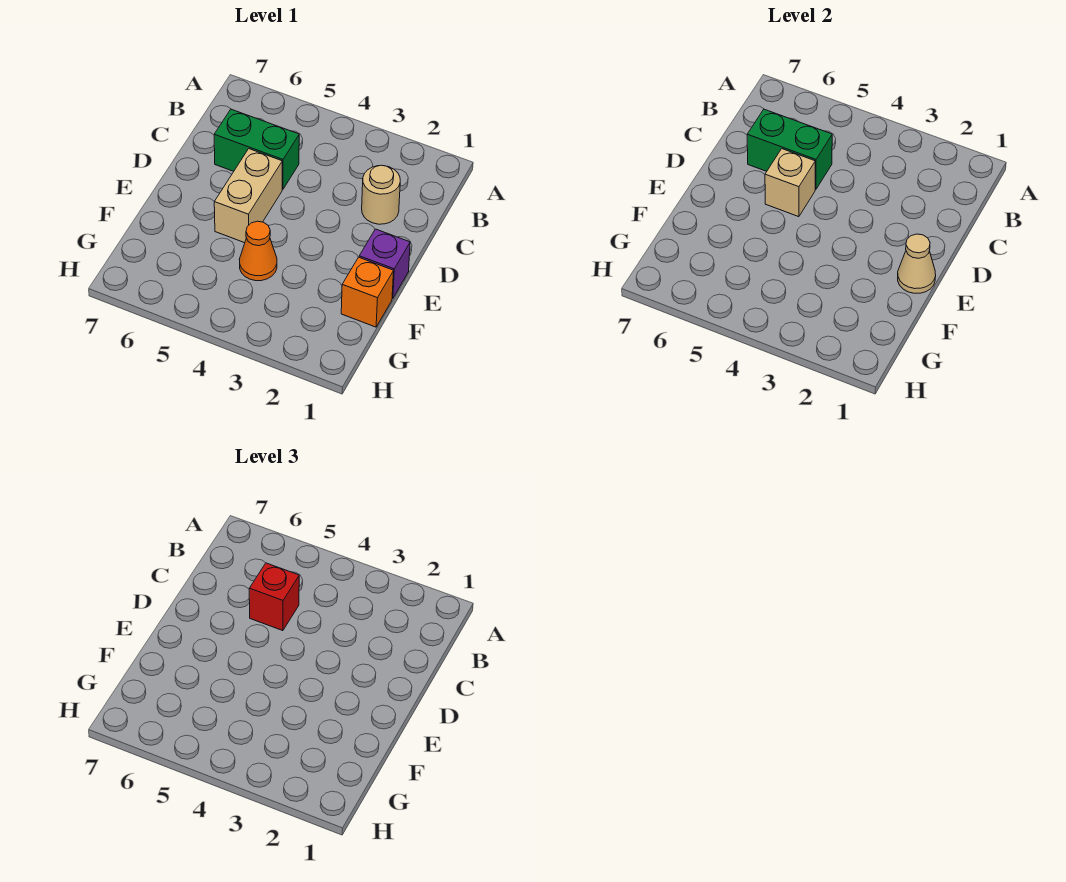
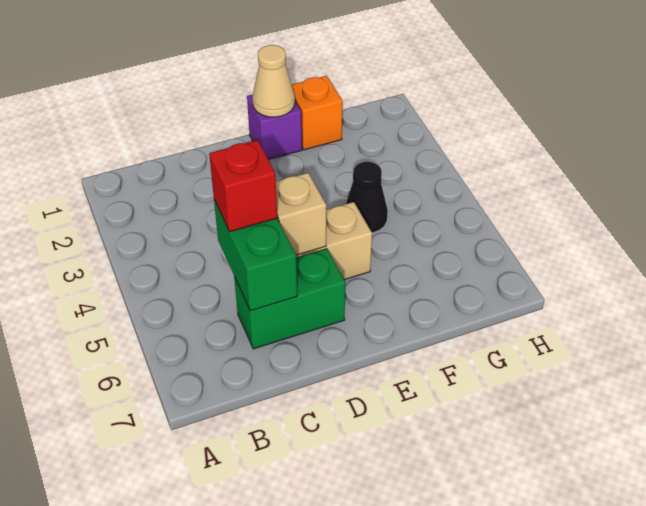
tan round brick C2 level 1 -> none
green brick C5:C6 level 1 -> green brick C6:D6 level 1
orange cone F4 level 1 -> black cone F4 level 1

